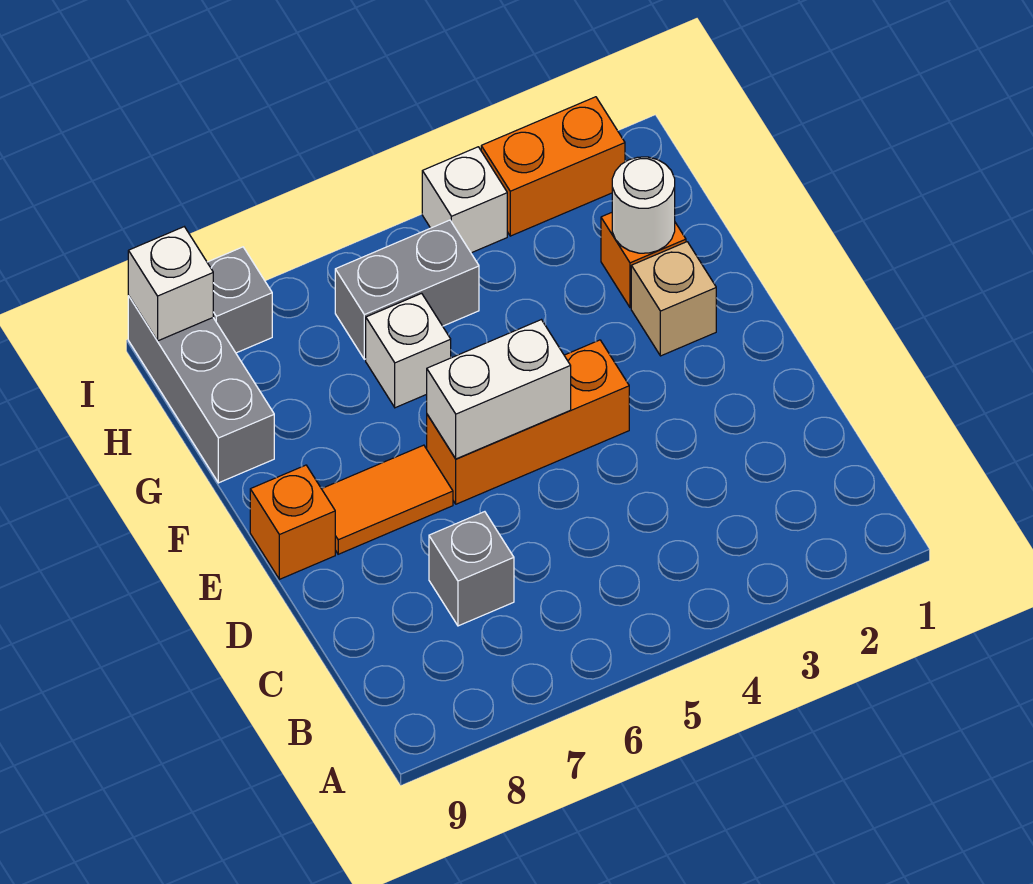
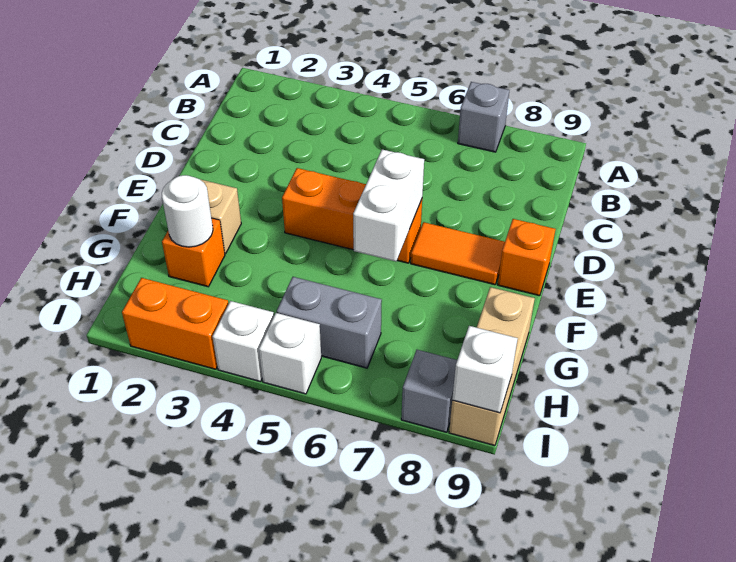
grey brick C7 level 1 -> grey brick A7 level 1
white brick E5:E6 level 2 -> white brick E6:F6 level 2
white brick G6 level 1 -> white brick I5 level 1
grey brick G9:I9 level 1 -> tan brick G9:I9 level 1

